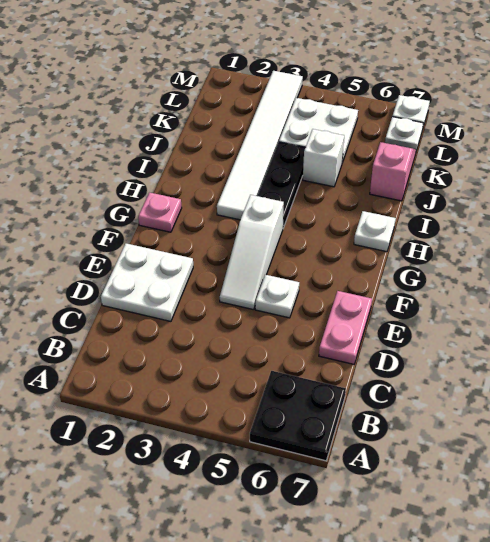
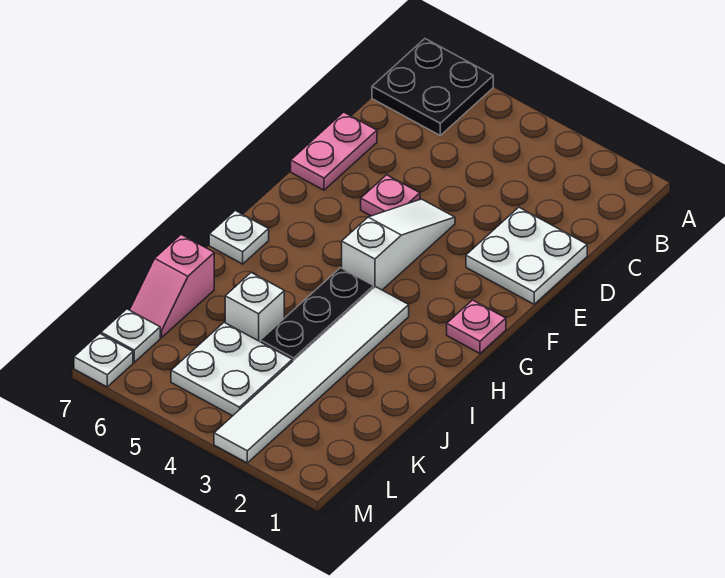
white plate E5 level 1 -> pink plate E5 level 1

